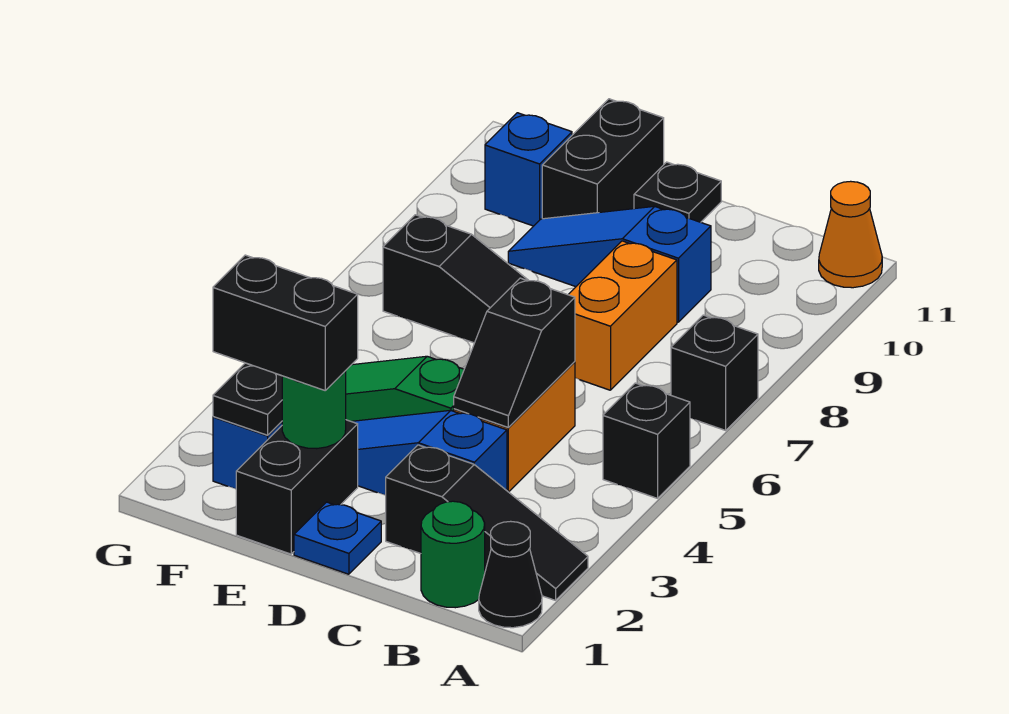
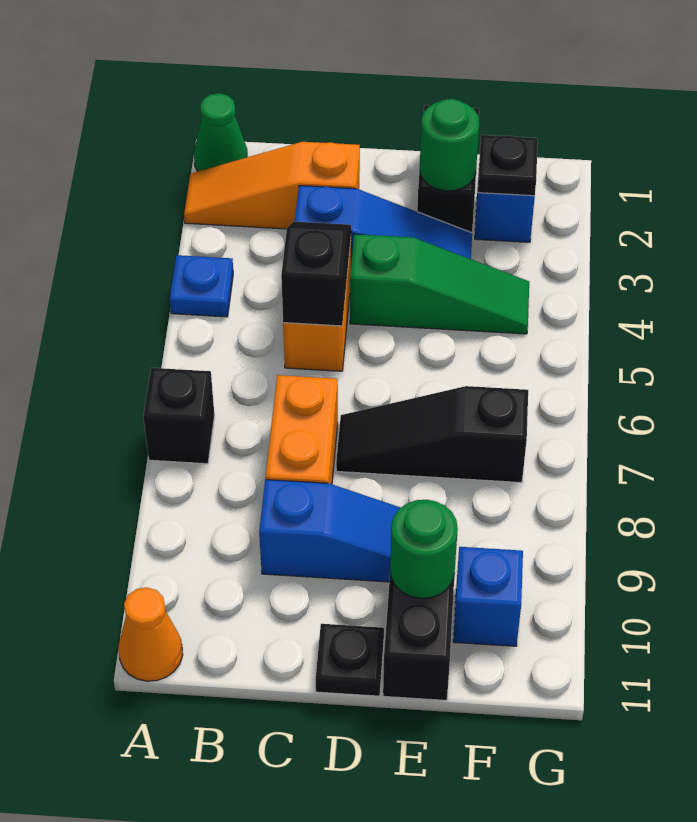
black cone A1 level 1 -> green cone A1 level 1
black slope A2:C2 level 1 top C -> orange slope A2:C2 level 1 top C
black brick A5 level 1 -> none
green round brick B1 level 1 -> green round brick E10 level 2
blue plate D1 level 1 -> blue plate A4 level 1
black brick E2:F2 level 3 -> none

